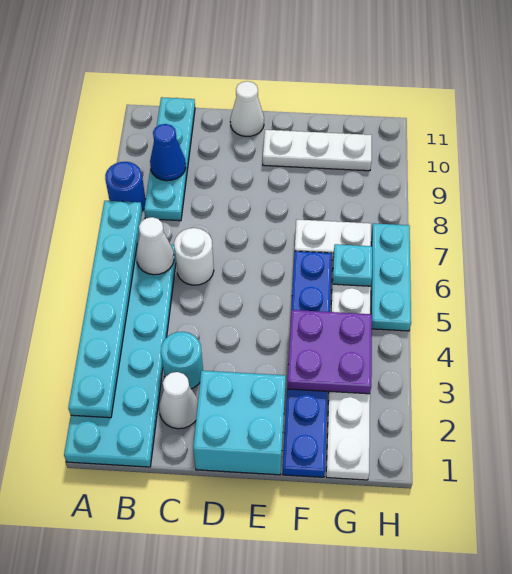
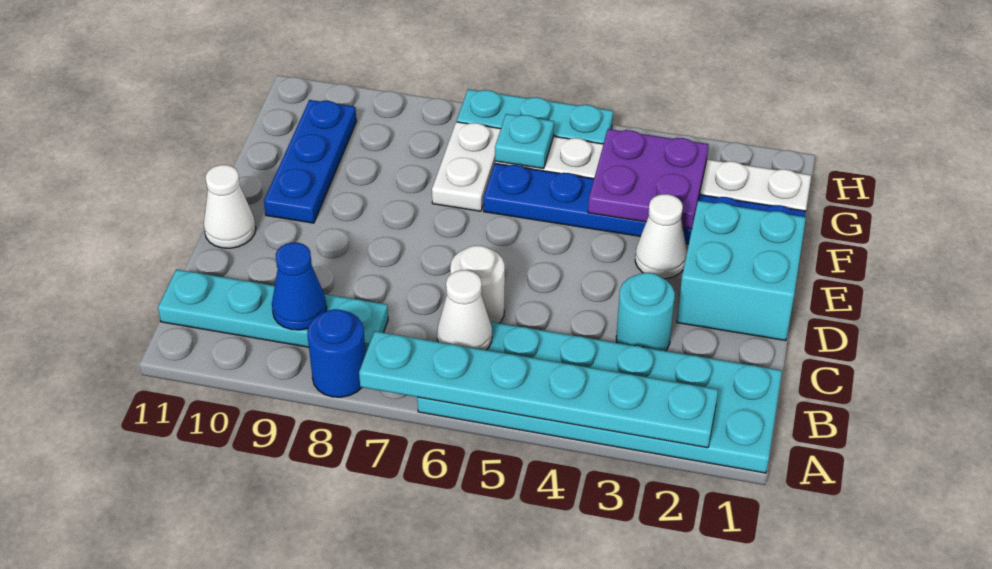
white cone C2 level 1 -> white cone E3 level 1
white plate E10:G10 level 1 -> blue plate E10:G10 level 1

